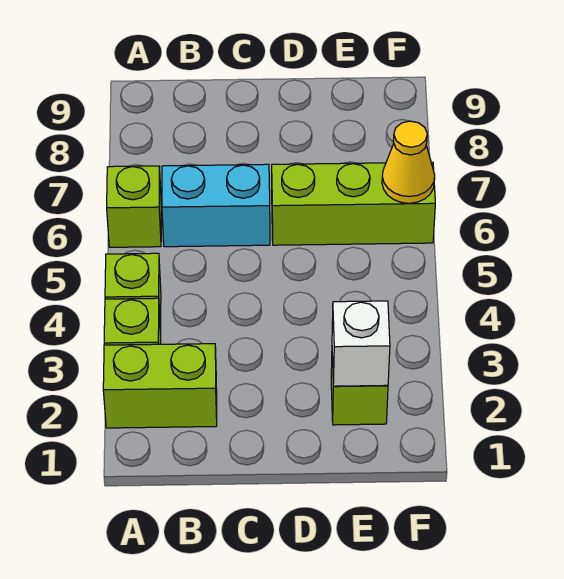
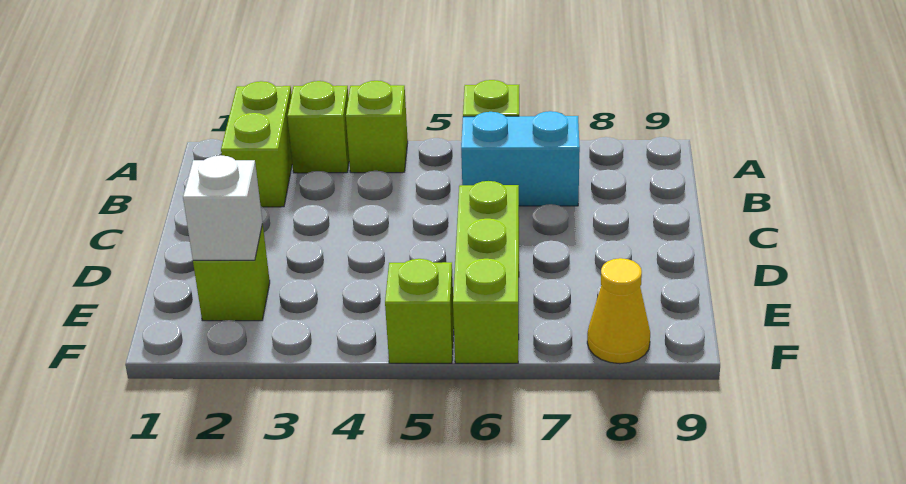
cyan brick B6:C6 level 1 -> cyan brick B6:B7 level 1
none -> lime brick F5 level 1
yellow cone F6 level 2 -> yellow cone F8 level 1

